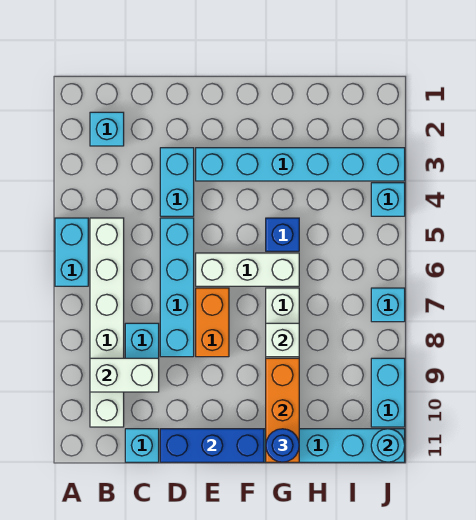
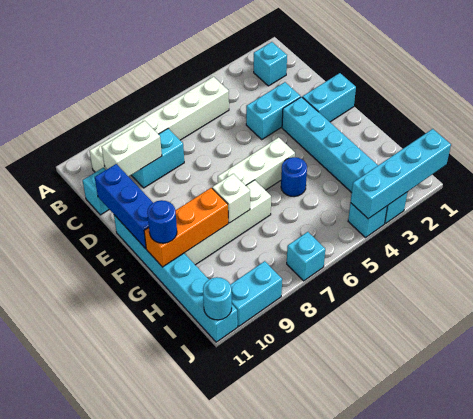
cyan brick A5:A6 level 1 -> cyan brick E1:E2 level 1
white brick B9:C9 level 2 -> white brick C9:C10 level 2
cyan brick D5:D8 level 1 -> cyan brick J1:J4 level 2
white brick E6:G6 level 1 -> white brick F5:F7 level 1
orange brick E7:E8 level 1 -> none
blue brick G5 level 1 -> blue round brick G5 level 1

